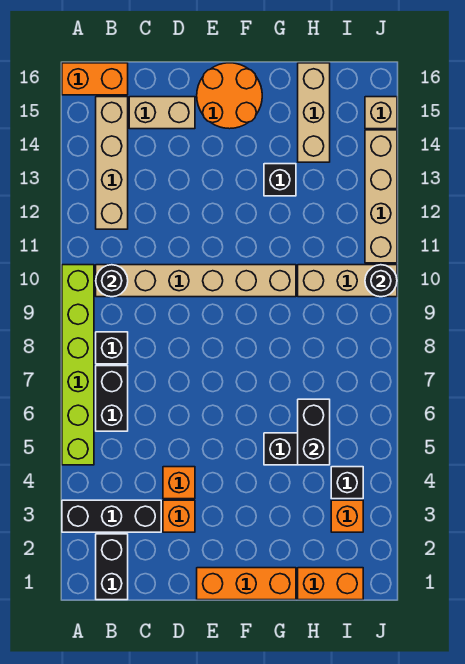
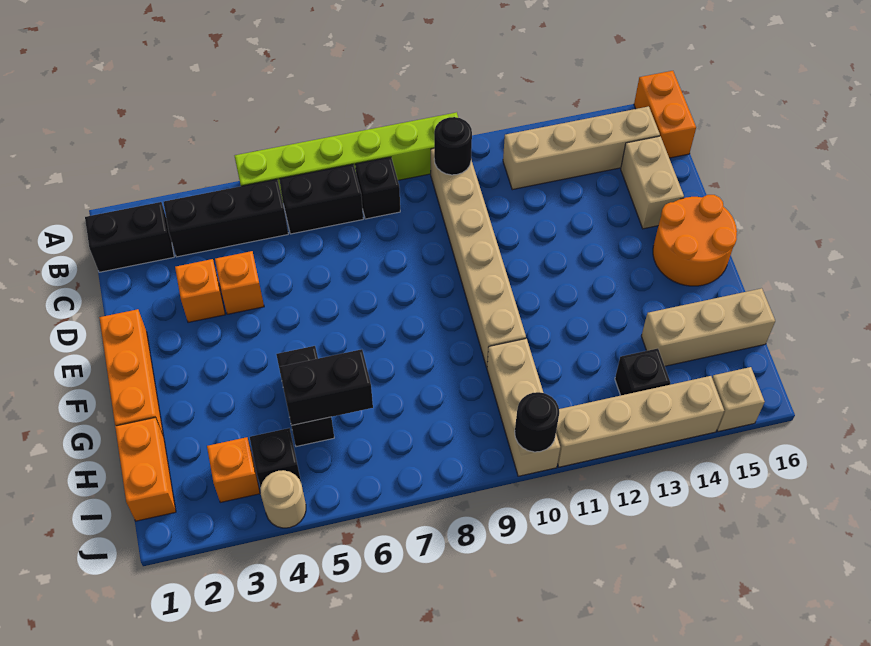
black brick A3:C3 level 1 -> black brick B3:B5 level 1
black brick G13 level 1 -> black brick I13 level 1
none -> tan round brick J4 level 1

